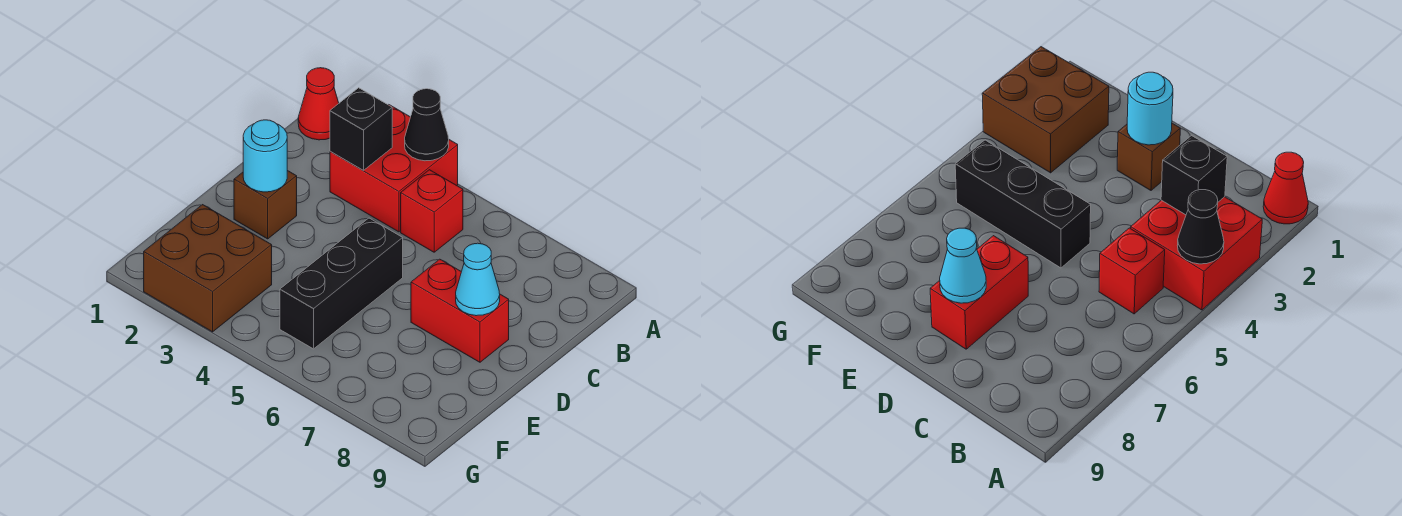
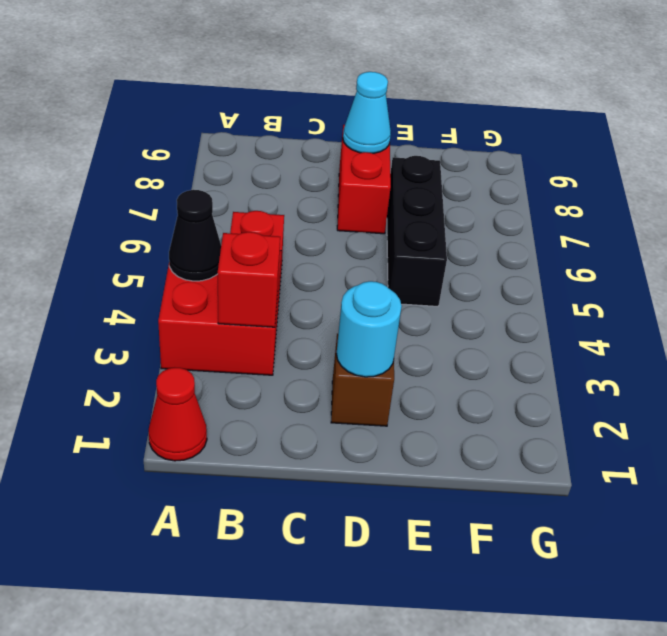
black brick B3 level 2 -> red brick B3 level 2
black brick D5:F5 level 1 -> black brick E5:E7 level 1
brown brick F2:G3 level 1 -> none

